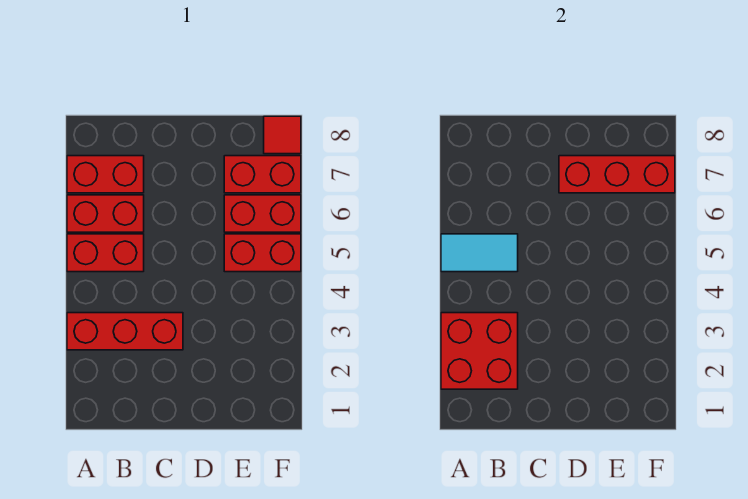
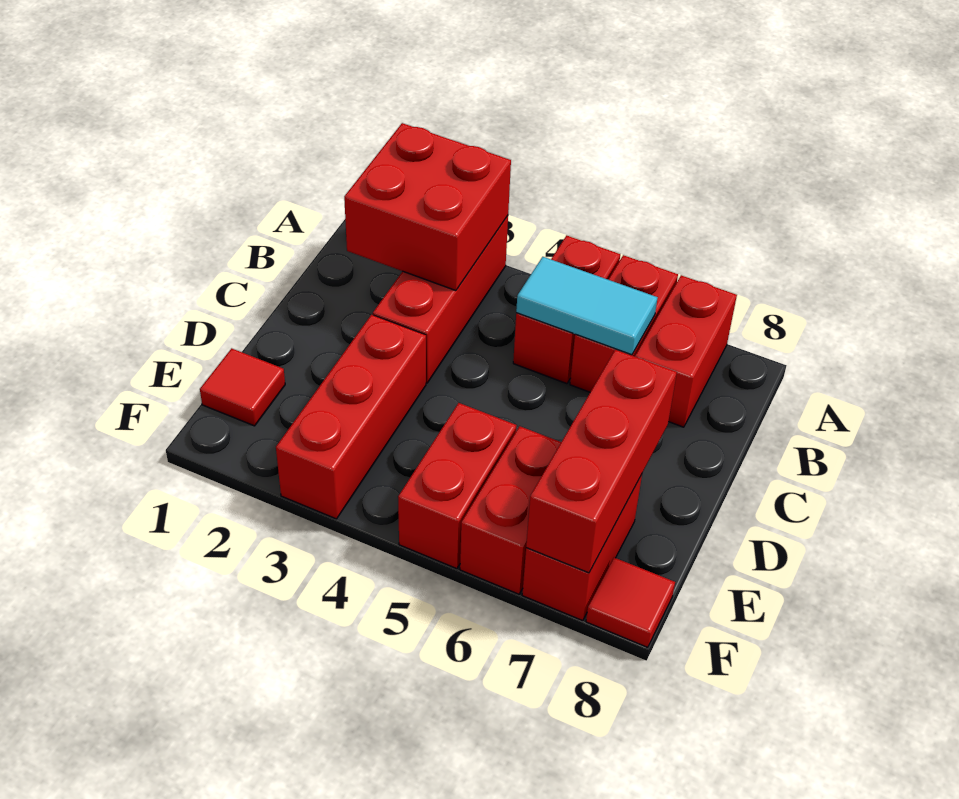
cyan tile A5:B5 level 2 -> cyan tile B5:B6 level 2
none -> red brick D3:F3 level 1
none -> red tile E1 level 1

